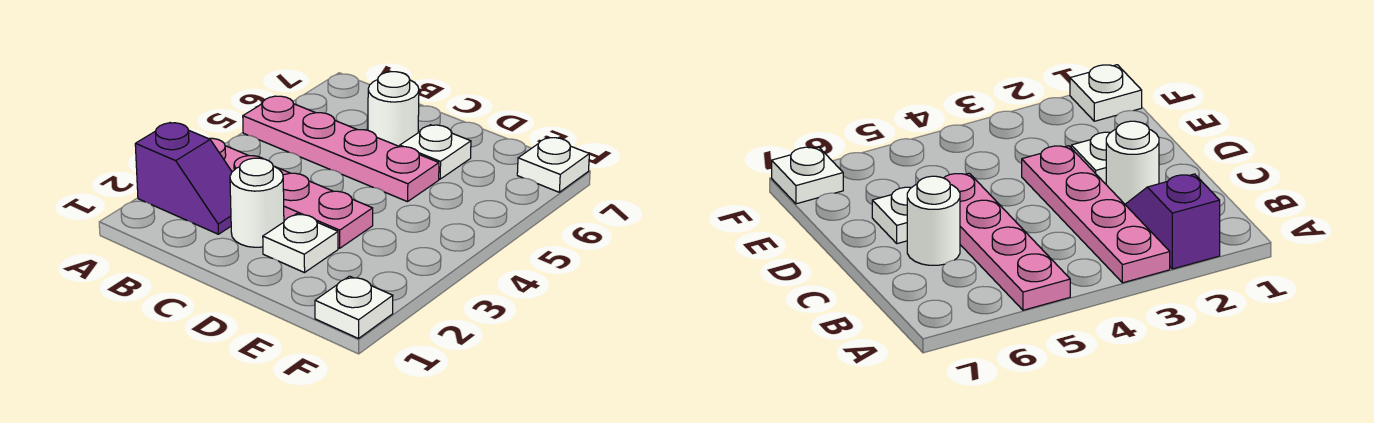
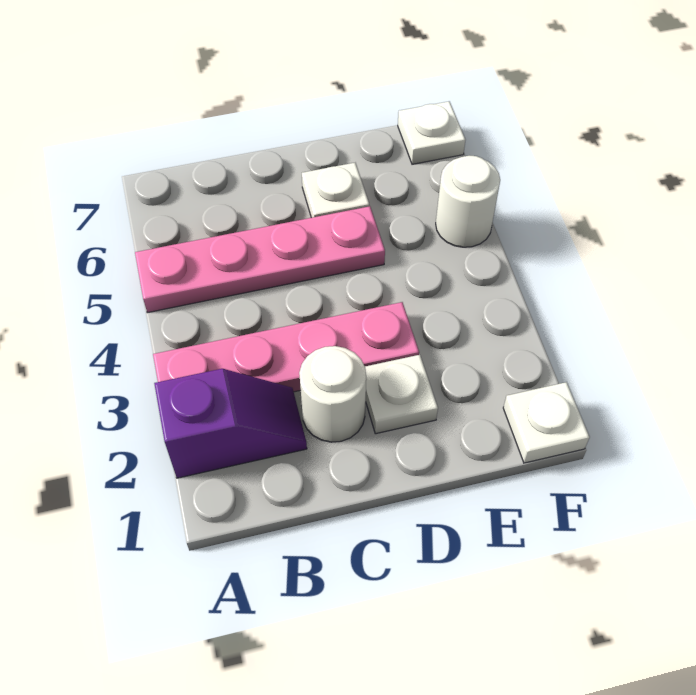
white round brick C6 level 1 -> white round brick F5 level 1

